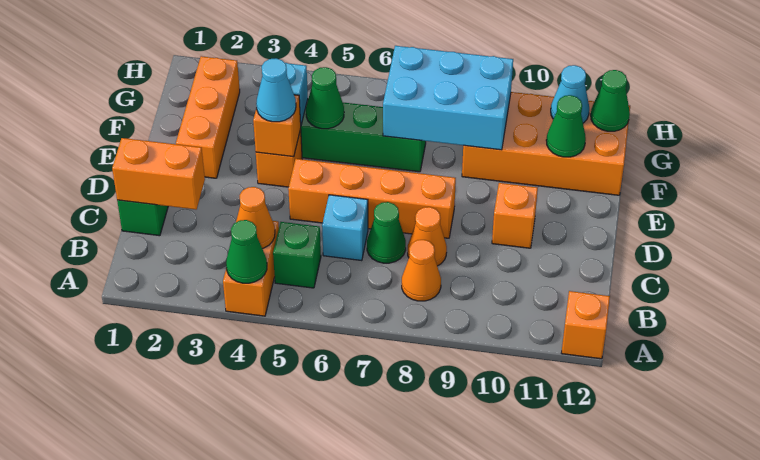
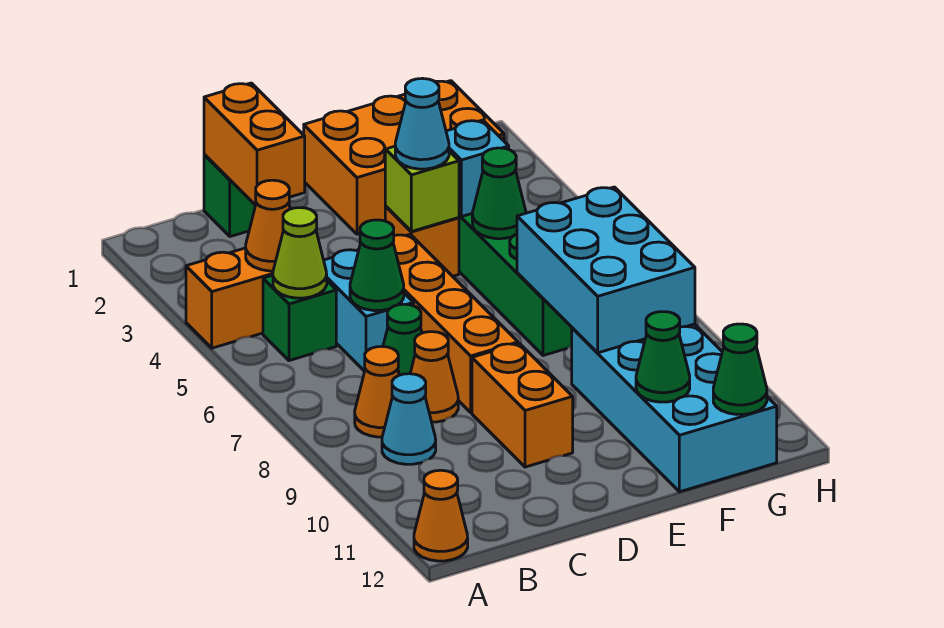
green cone A4 level 2 -> green cone C6 level 2
orange brick A12 level 1 -> orange cone A12 level 1
none -> lime cone B5 level 2
cyan brick C6 level 1 -> cyan brick C5:C6 level 1
orange brick D10 level 1 -> orange brick D9:D10 level 1
orange brick E2:G2 level 1 -> orange brick E1:G2 level 1
orange brick E4 level 2 -> lime brick E4 level 2
orange brick F9:G12 level 1 -> cyan brick F9:G12 level 1
cyan cone G11 level 2 -> cyan cone B9 level 1

